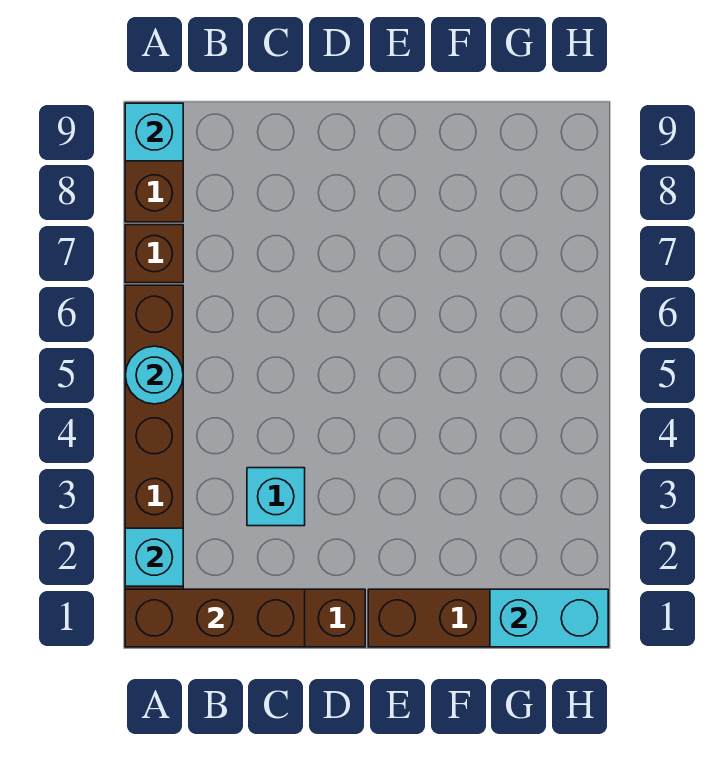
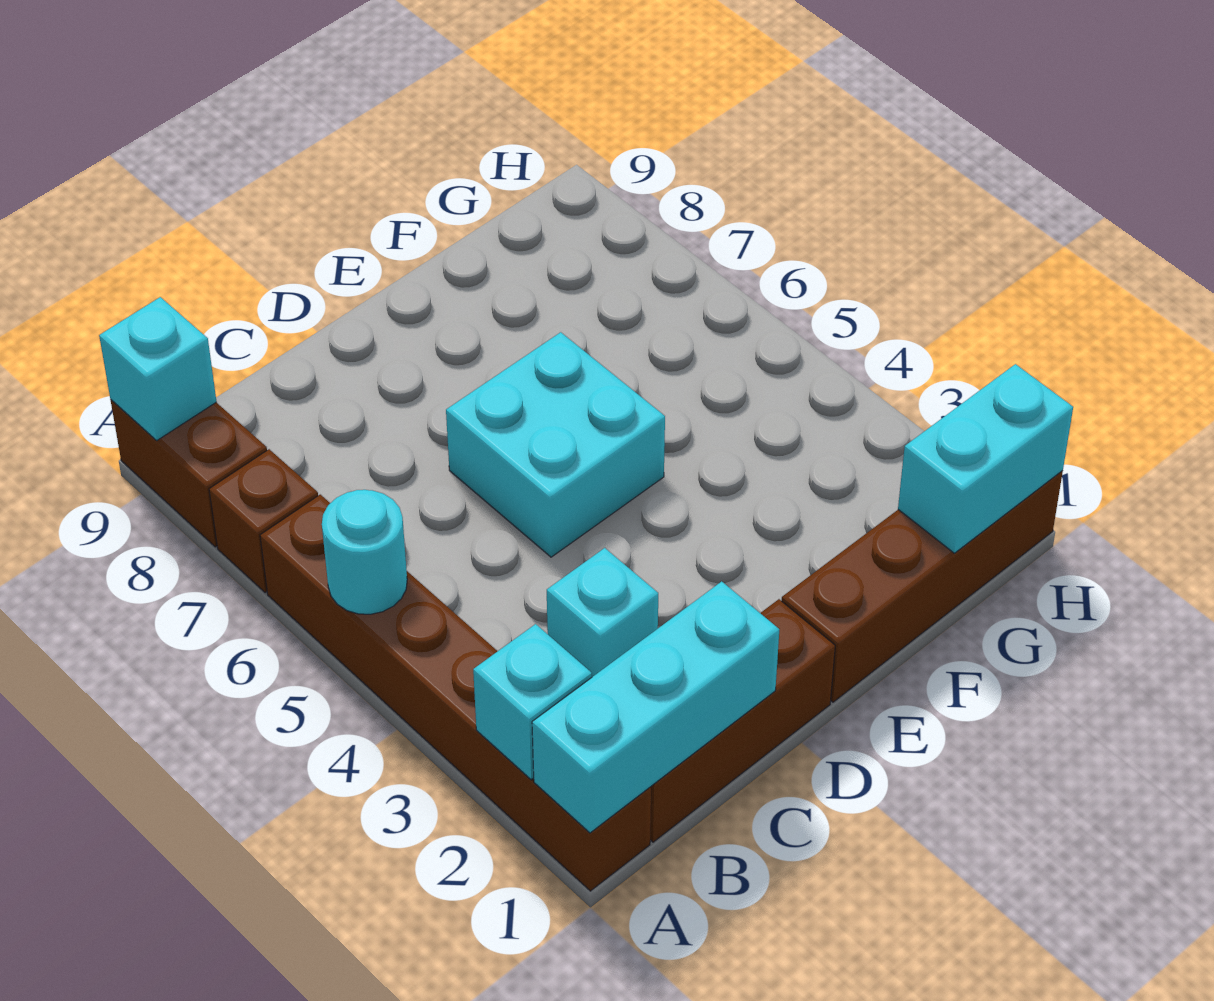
brown brick A1:C1 level 2 -> cyan brick A1:C1 level 2
none -> cyan brick D5:E6 level 1

